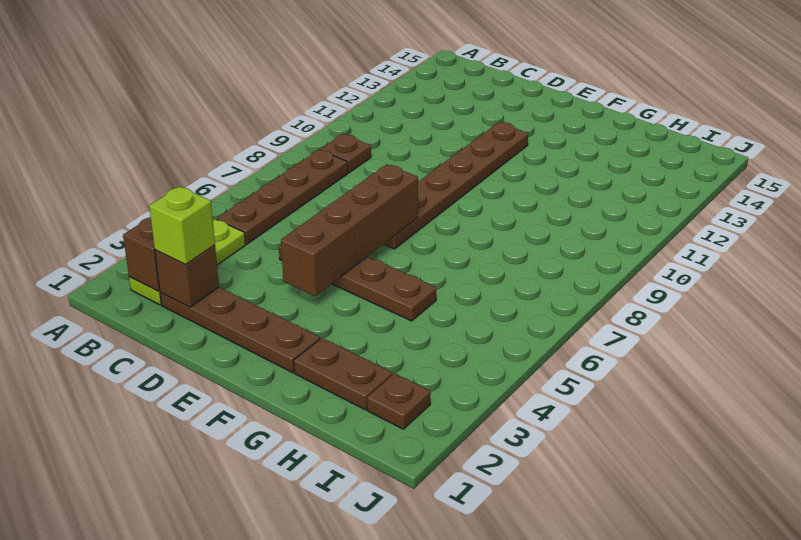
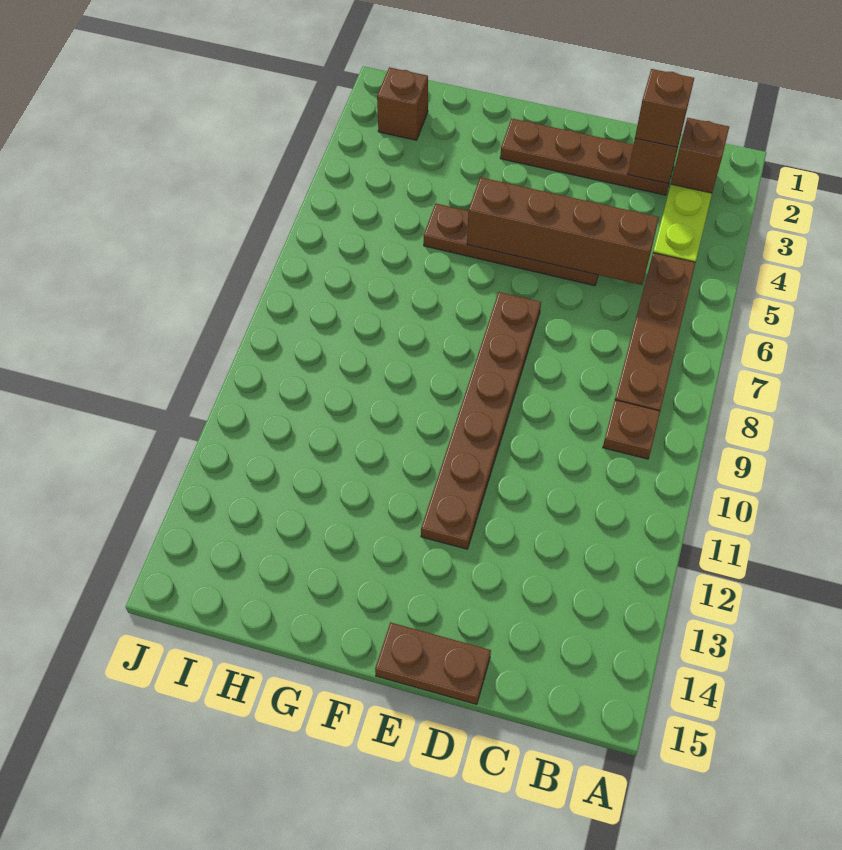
lime brick C2 level 3 -> brown brick C2 level 3
brown brick E4:E7 level 2 -> brown brick C5:F5 level 2
brown plate G2:H2 level 1 -> brown plate D15:E15 level 1
brown plate I2 level 1 -> brown brick I2 level 1

